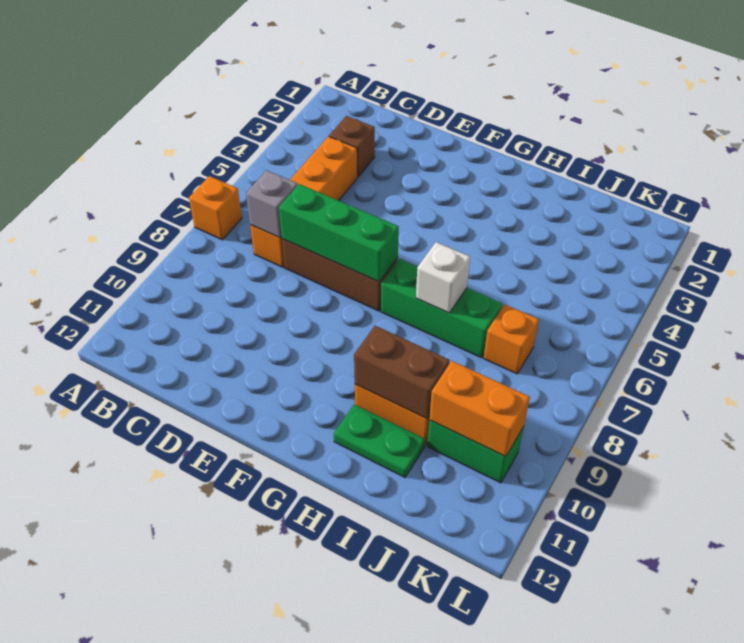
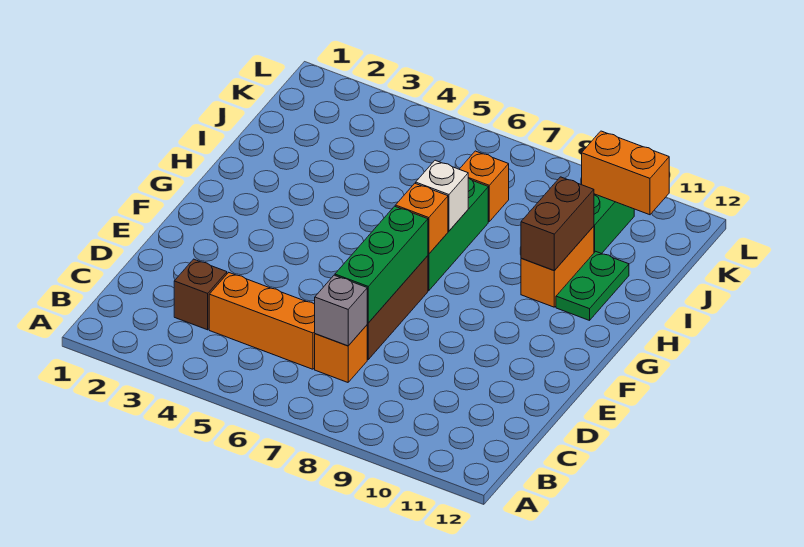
orange brick A7 level 1 -> orange brick G7 level 2
orange brick J10:K10 level 2 -> orange brick K10:K11 level 2

